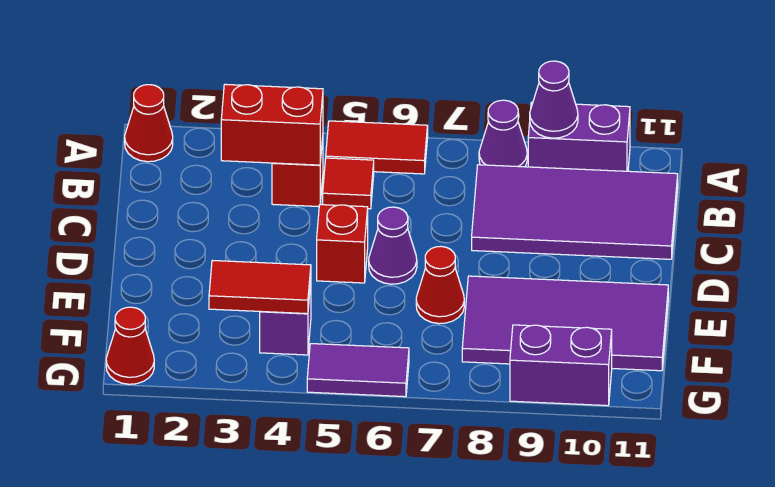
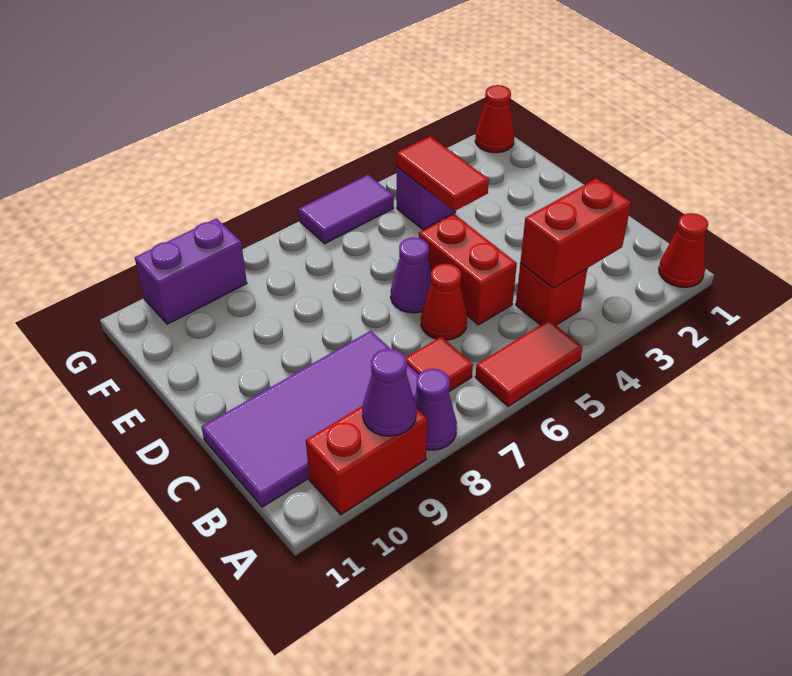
purple brick A9:A10 level 1 -> red brick A9:A10 level 1
red tile B5 level 1 -> red tile B7 level 1
red brick D5 level 1 -> red brick C5:D5 level 1
red cone E7 level 1 -> red cone C6 level 1
purple tile E8:F11 level 1 -> none
red tile F3:F4 level 2 -> red tile E4:F4 level 2

